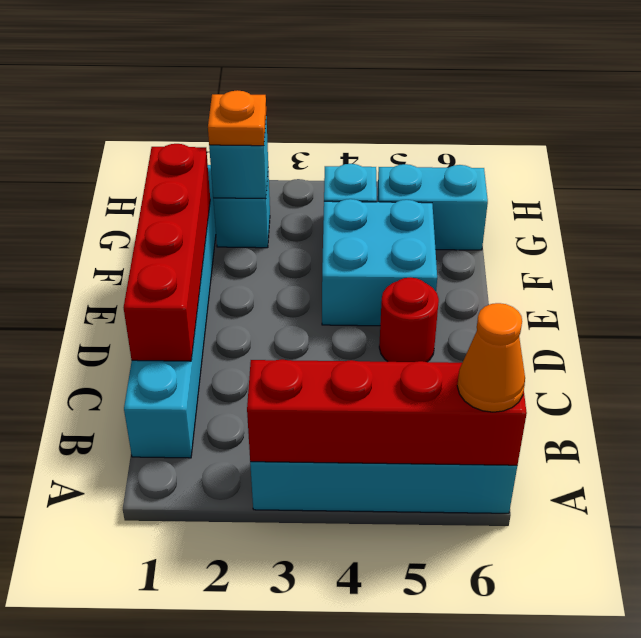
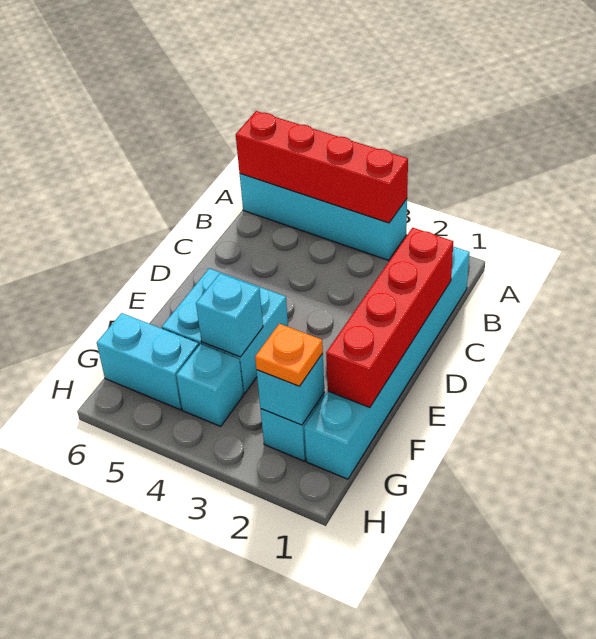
orange cone A6 level 3 -> none
red round brick D5 level 1 -> none
none -> cyan brick F4 level 2

